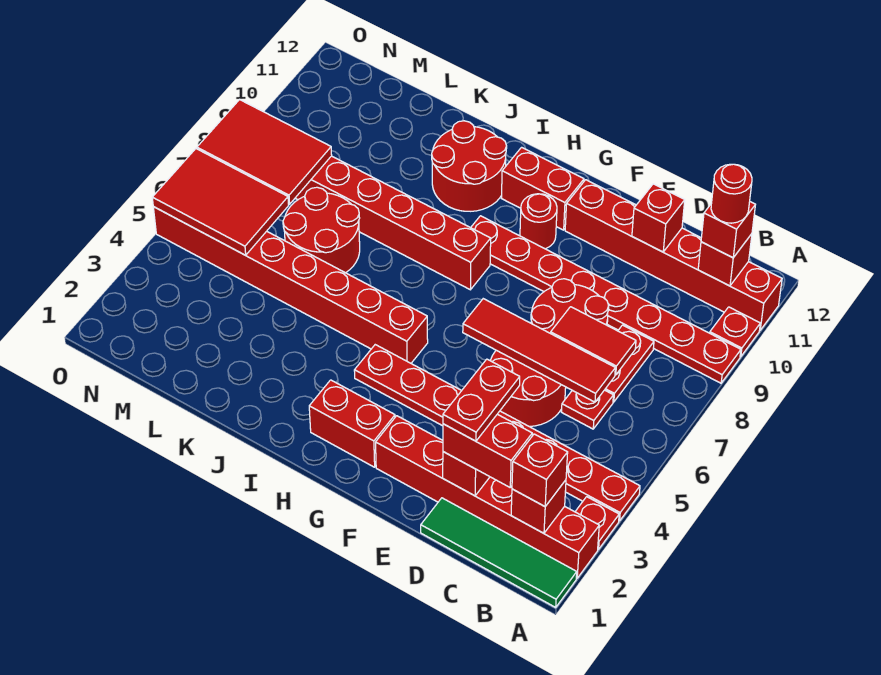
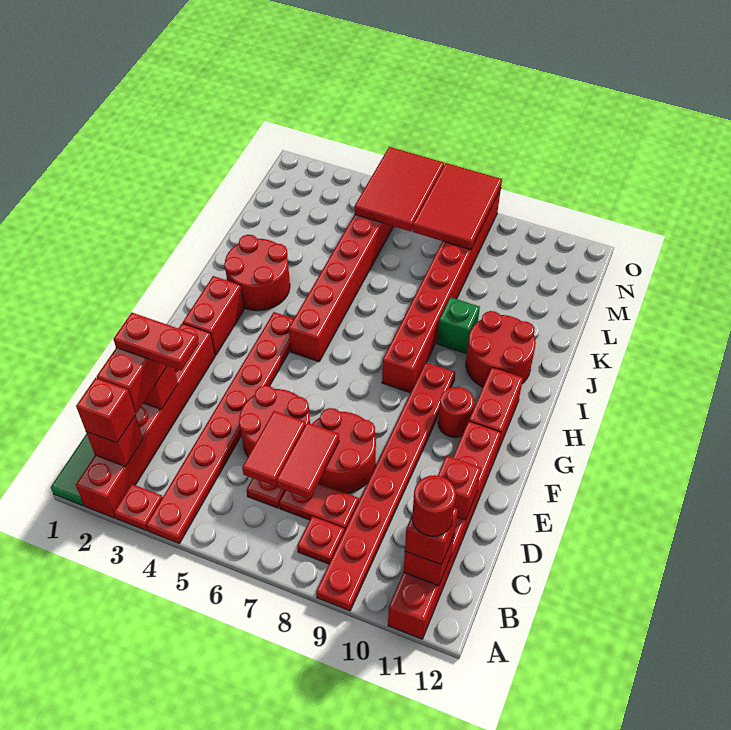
red plate A10 level 1 -> red plate B8 level 1
red tile C6:F6 level 2 -> red tile C6:D6 level 2
none -> green brick J9 level 1
red round brick K6:L7 level 1 -> red round brick I2:J3 level 1

